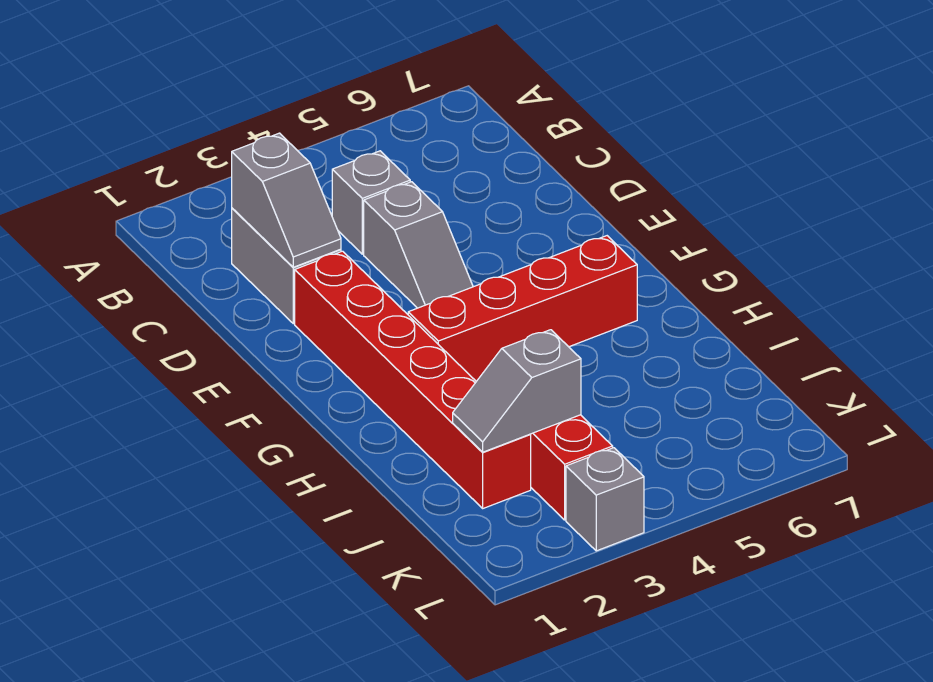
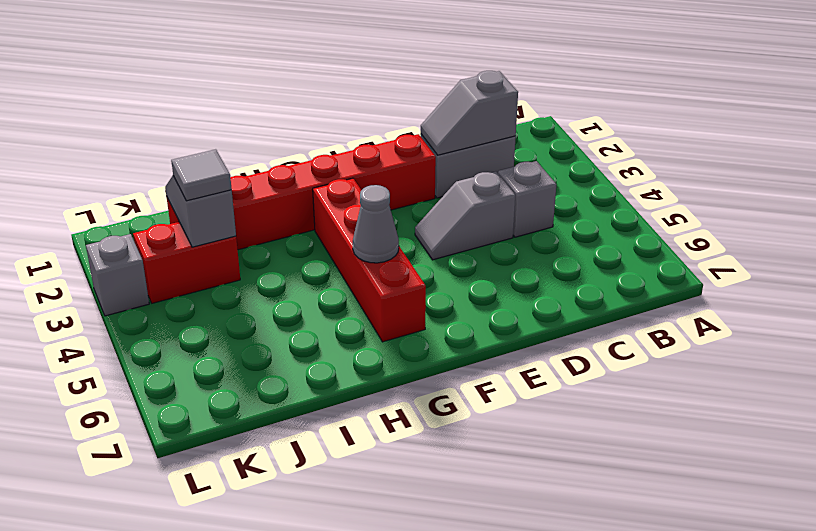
none -> grey cone G5 level 2
none -> grey tile J3 level 3

